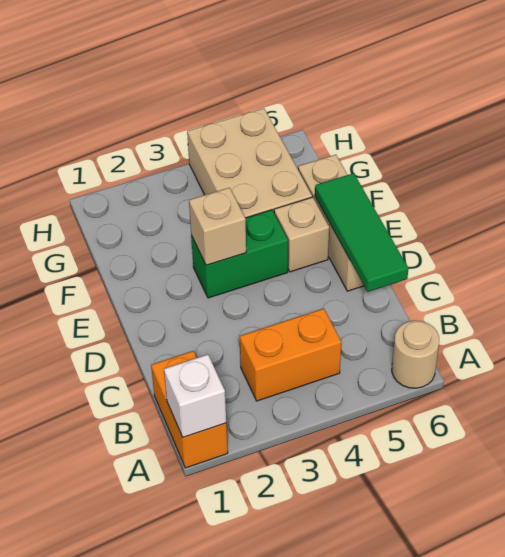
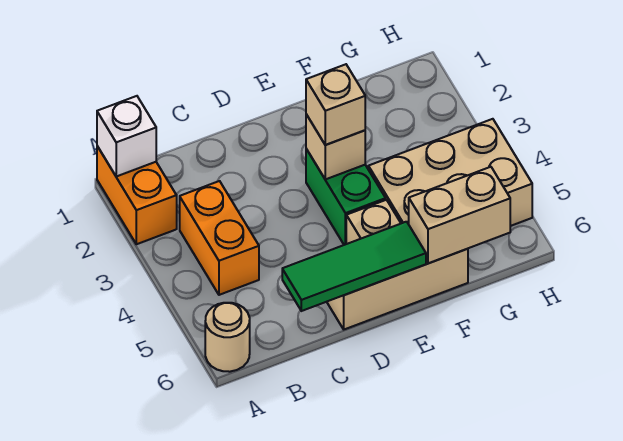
orange brick A1:B1 level 1 -> orange brick A1:A2 level 1
none -> tan brick E3 level 3
none -> tan brick F6:G6 level 2

